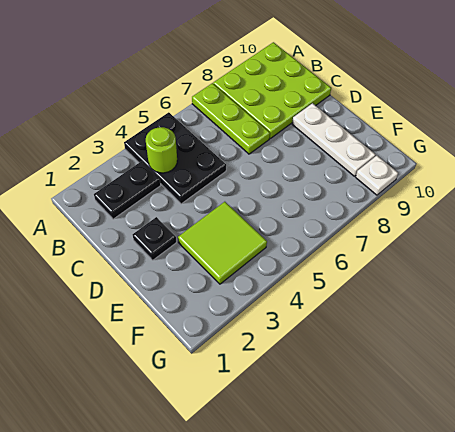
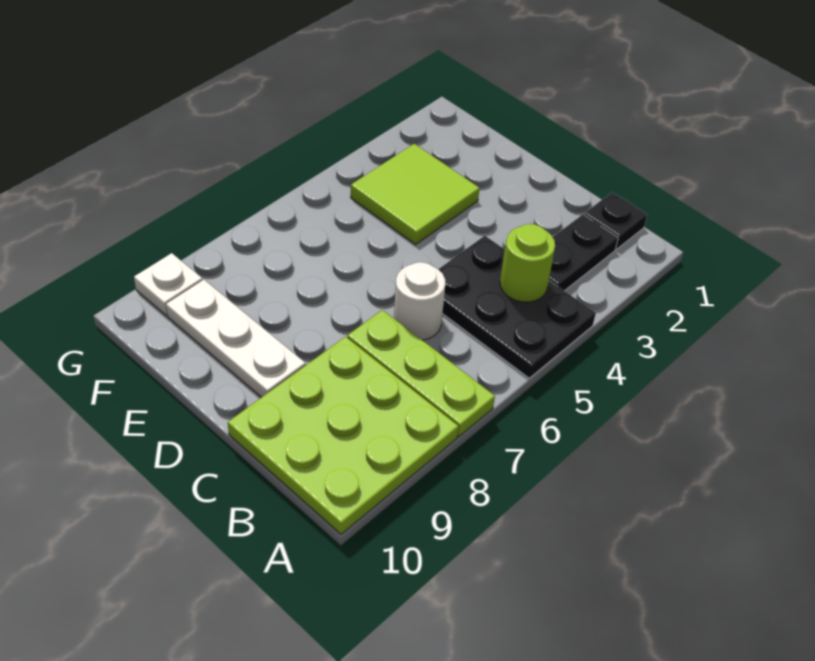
none -> white round brick C6 level 1
black plate D2 level 1 -> black plate B1 level 1

